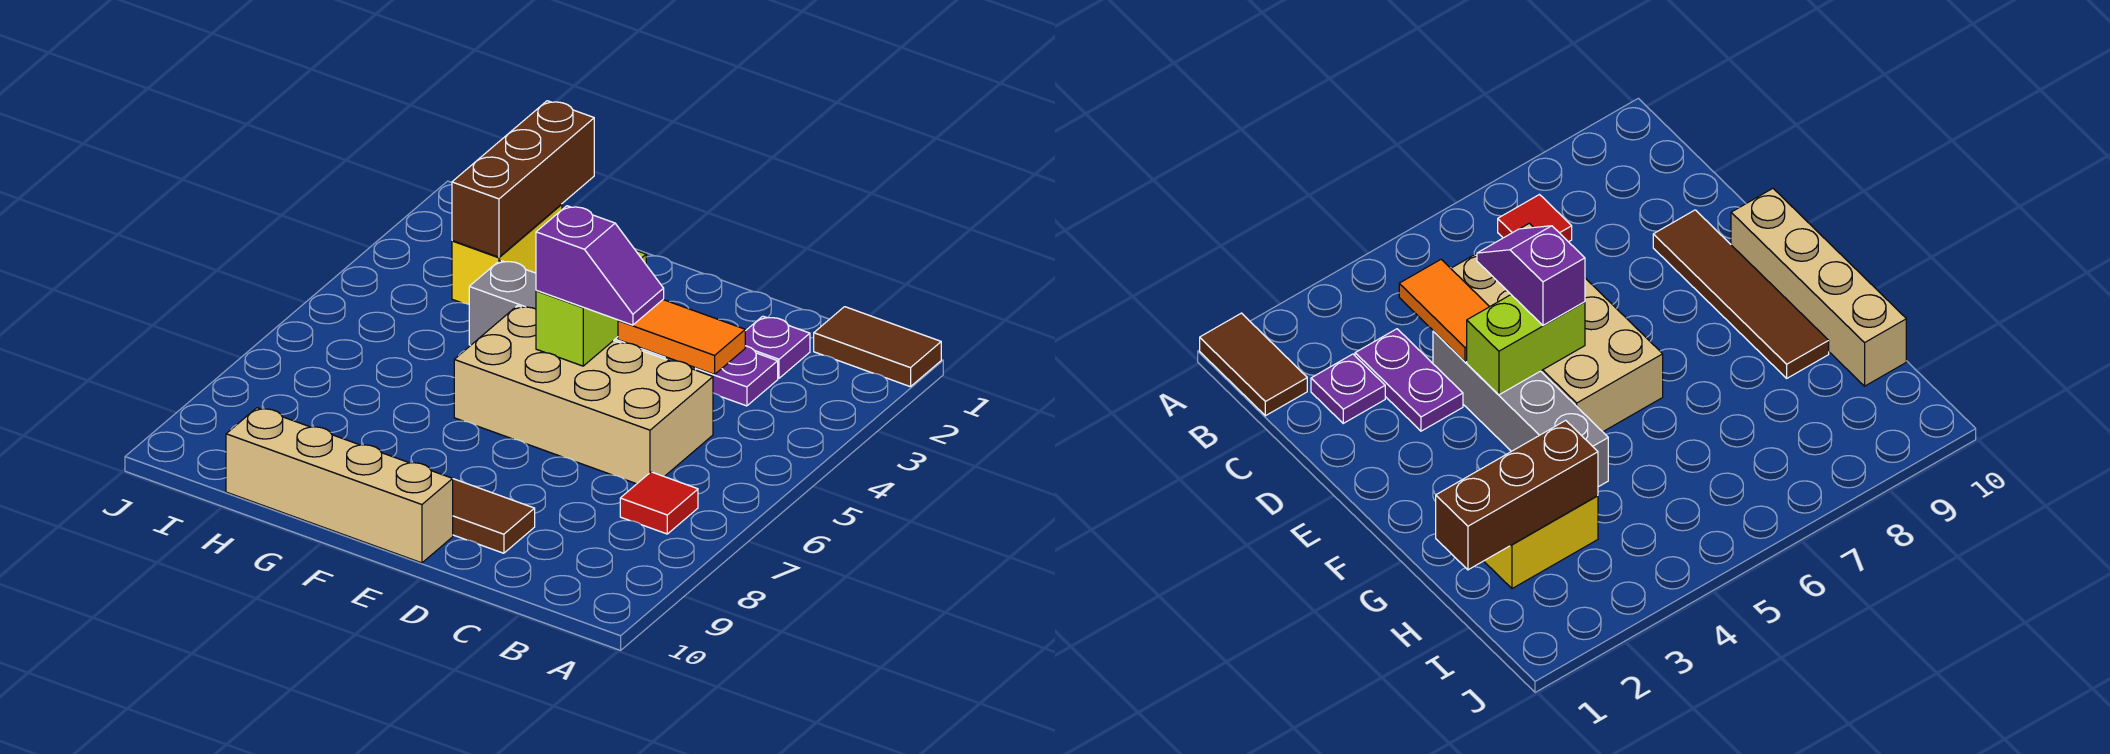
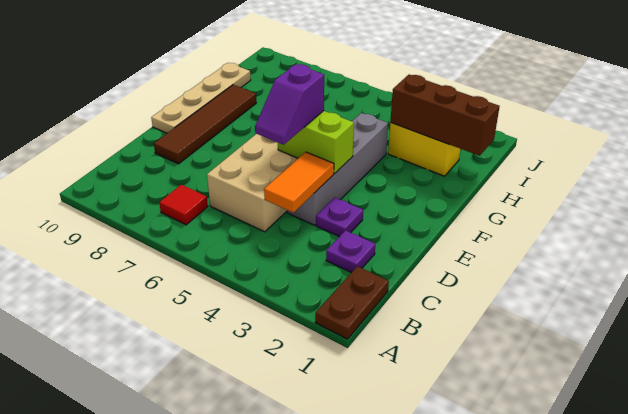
brown tile A1:B1 level 1 -> brown plate A1:B1 level 1
purple plate C3:D3 level 1 -> purple plate D3 level 1
tan brick E10:H10 level 1 -> tan plate E10:H10 level 1

